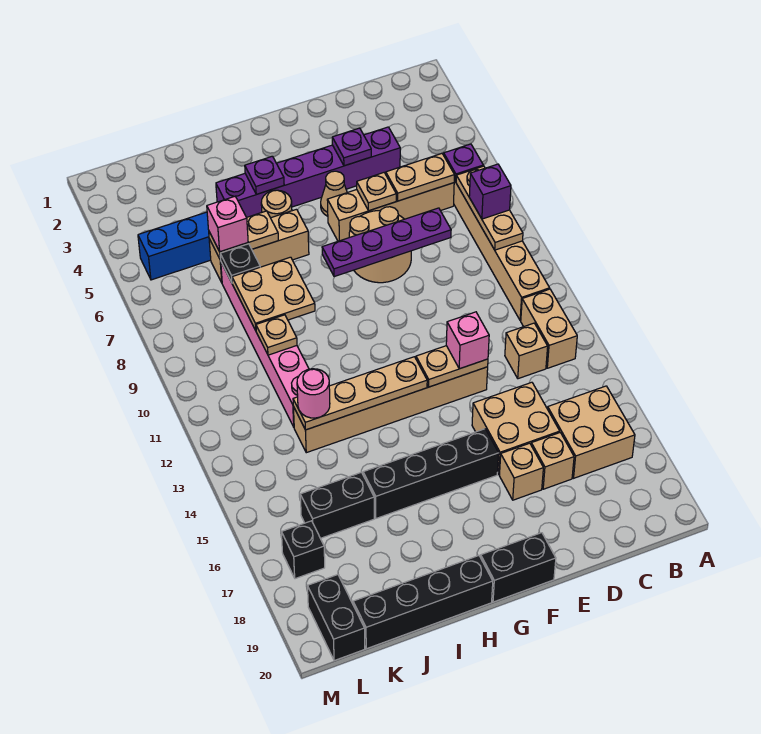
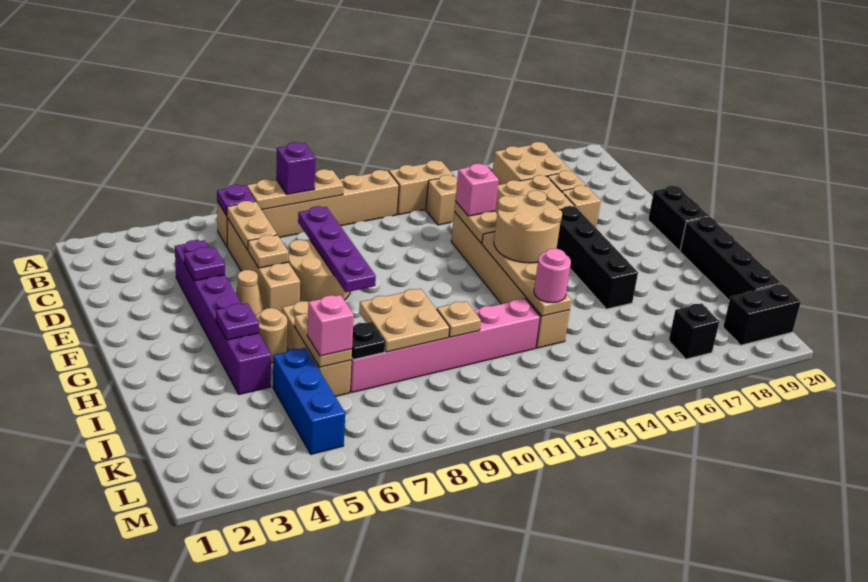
none -> tan round brick G13:H14 level 3
black brick J16:K16 level 1 -> none

